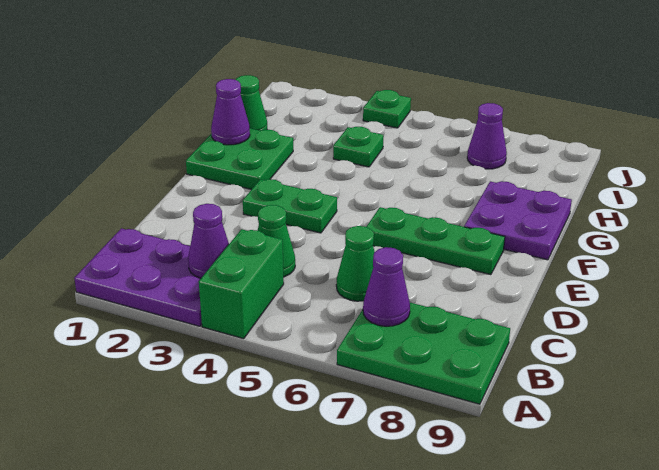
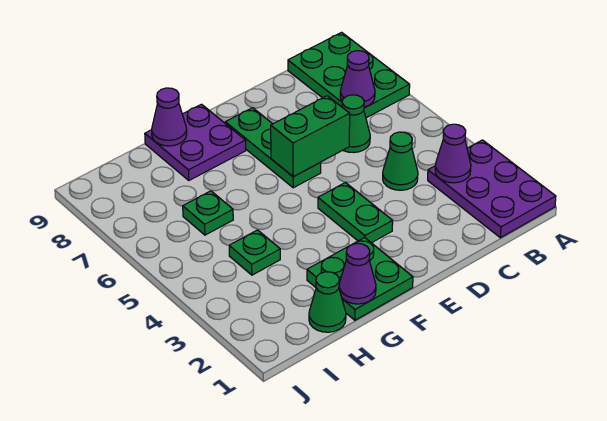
green brick A4:B4 level 1 -> green brick D6:E6 level 2
purple cone I7 level 1 -> purple cone G9 level 2
green plate J4 level 1 -> green plate H6 level 1

